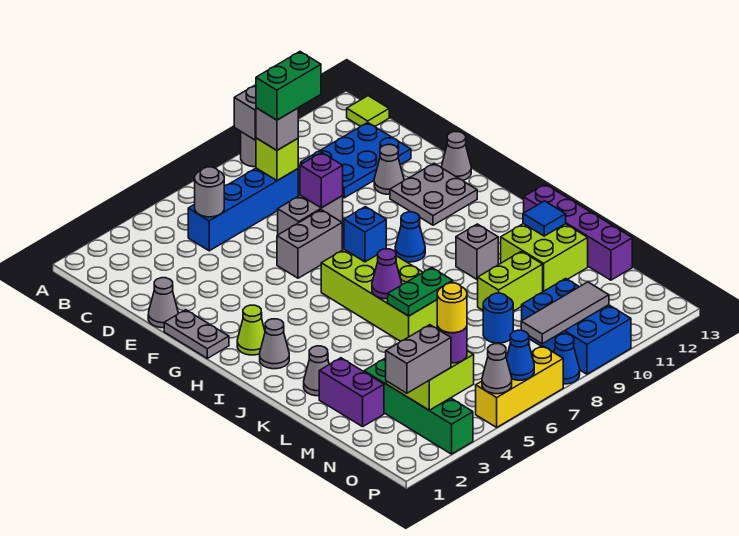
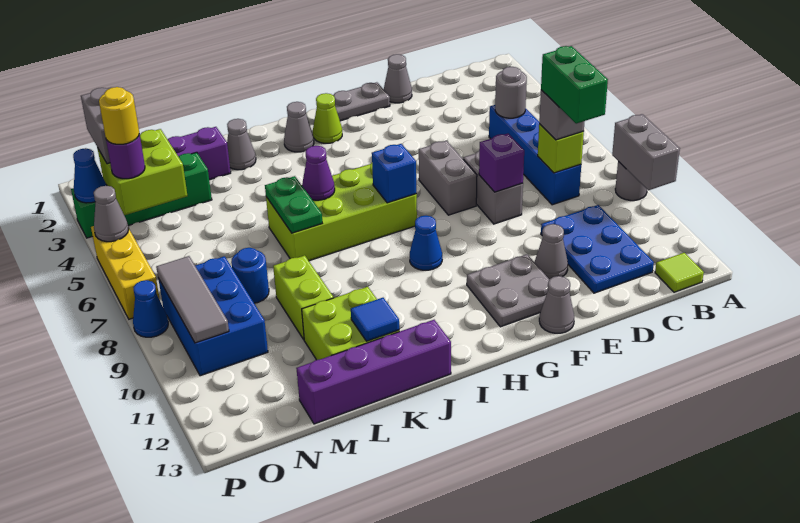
grey brick J10 level 1 -> none
blue brick N9:P10 level 1 -> blue brick N8:O10 level 1
blue cone P6 level 2 -> blue cone P3 level 2

